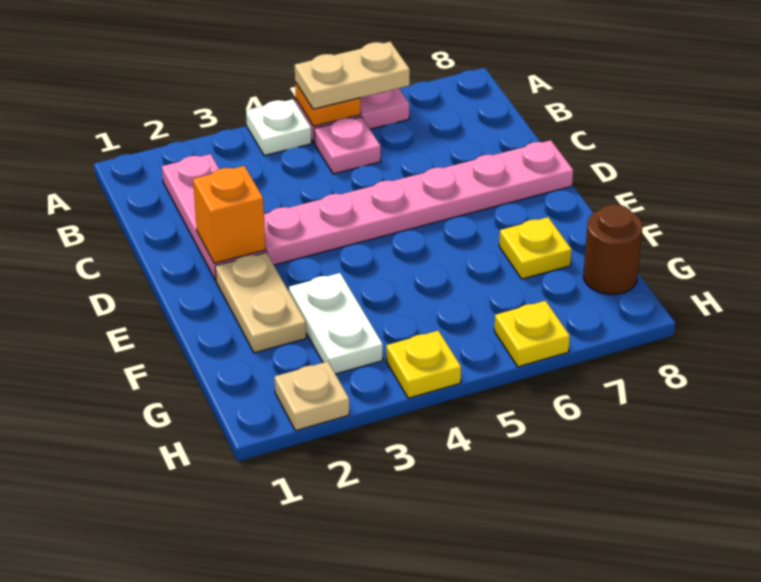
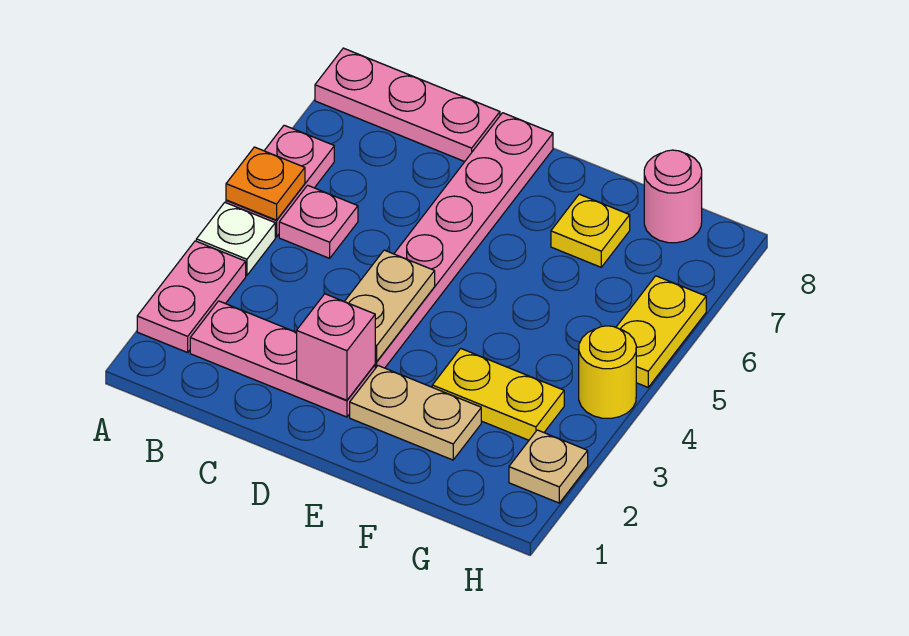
none -> pink plate A2:A3 level 1
tan plate A5:A6 level 3 -> tan plate D3:D4 level 2
none -> pink plate A8:C8 level 1
orange brick D2 level 2 -> pink brick D2 level 2
white plate F3:G3 level 1 -> yellow plate F3:G3 level 1
brown round brick G8 level 1 -> pink round brick G8 level 1
yellow plate H4 level 1 -> yellow round brick H4 level 1
yellow plate H6 level 1 -> yellow plate H5:H6 level 1

